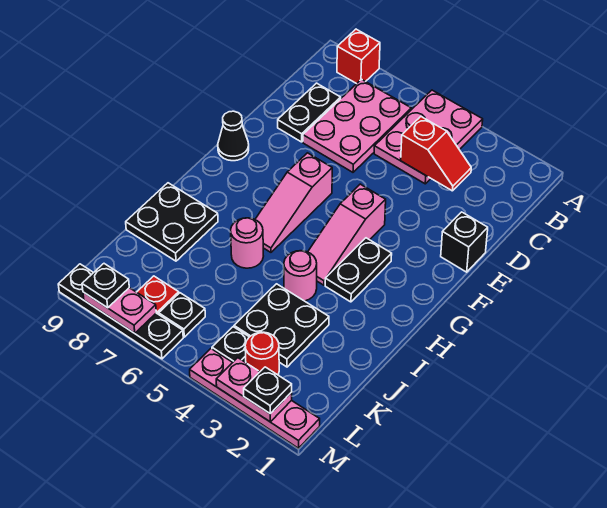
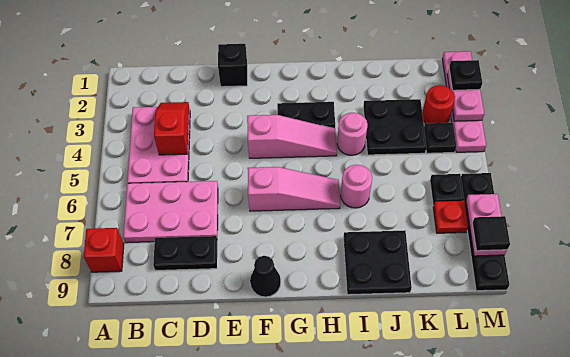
pink plate A4:C5 level 1 -> pink plate B3:C5 level 1
black plate M8 level 3 -> black tile M8 level 3

